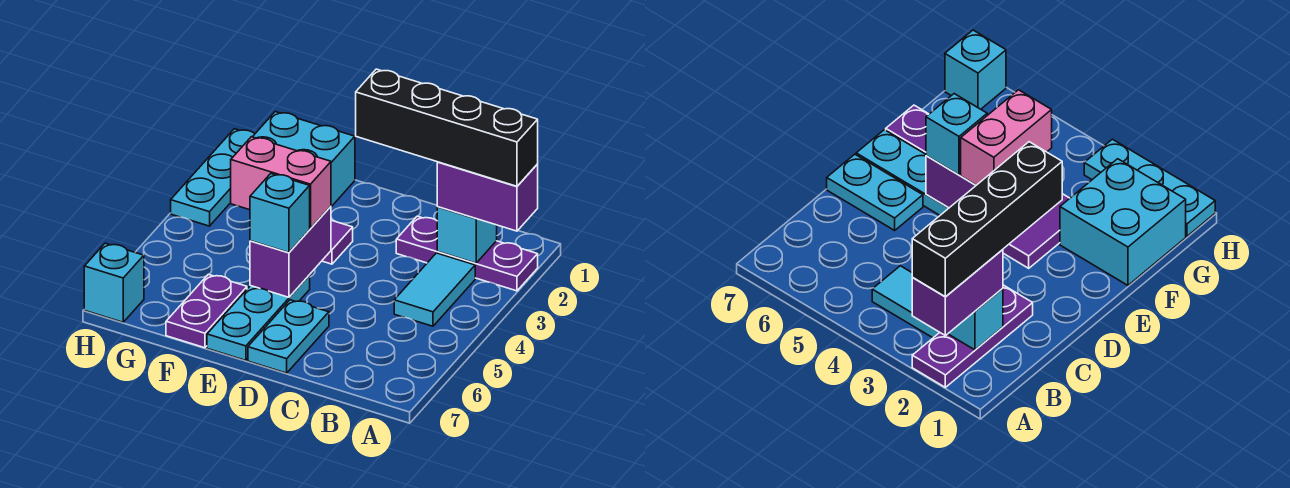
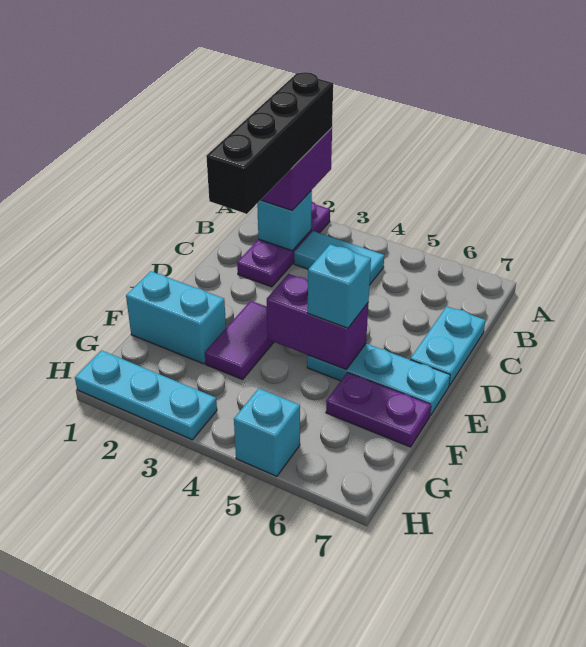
cyan plate D6:D7 level 1 -> cyan plate C7:D7 level 1
pink brick E4:F4 level 3 -> none
cyan brick F1:G2 level 1 -> cyan brick F1:F2 level 1
cyan brick H7 level 1 -> cyan brick H5 level 1

